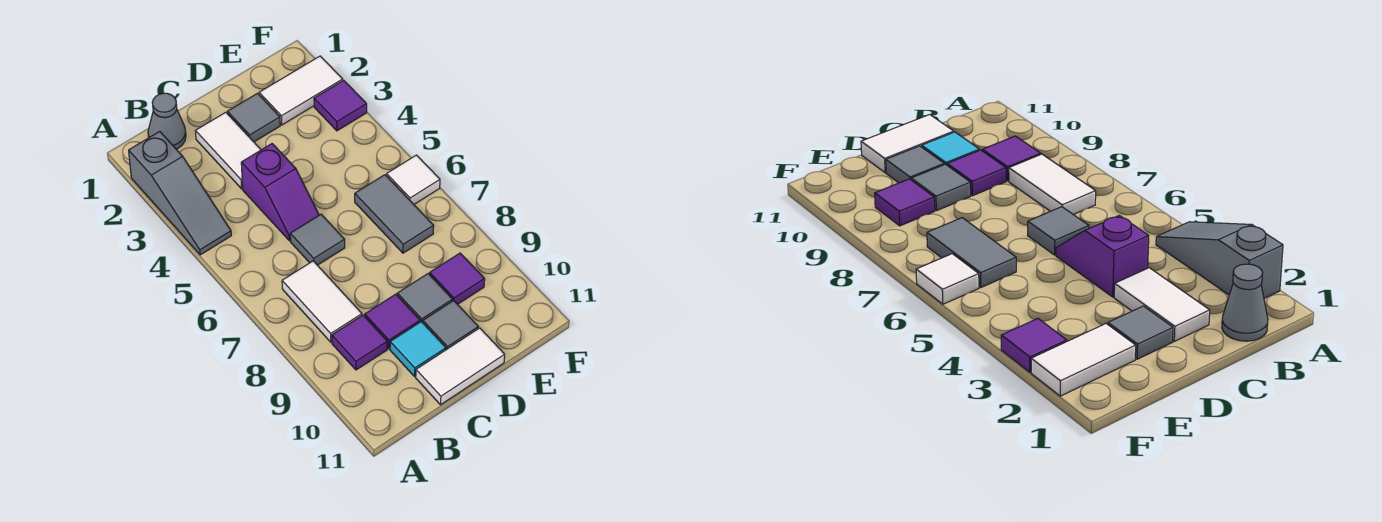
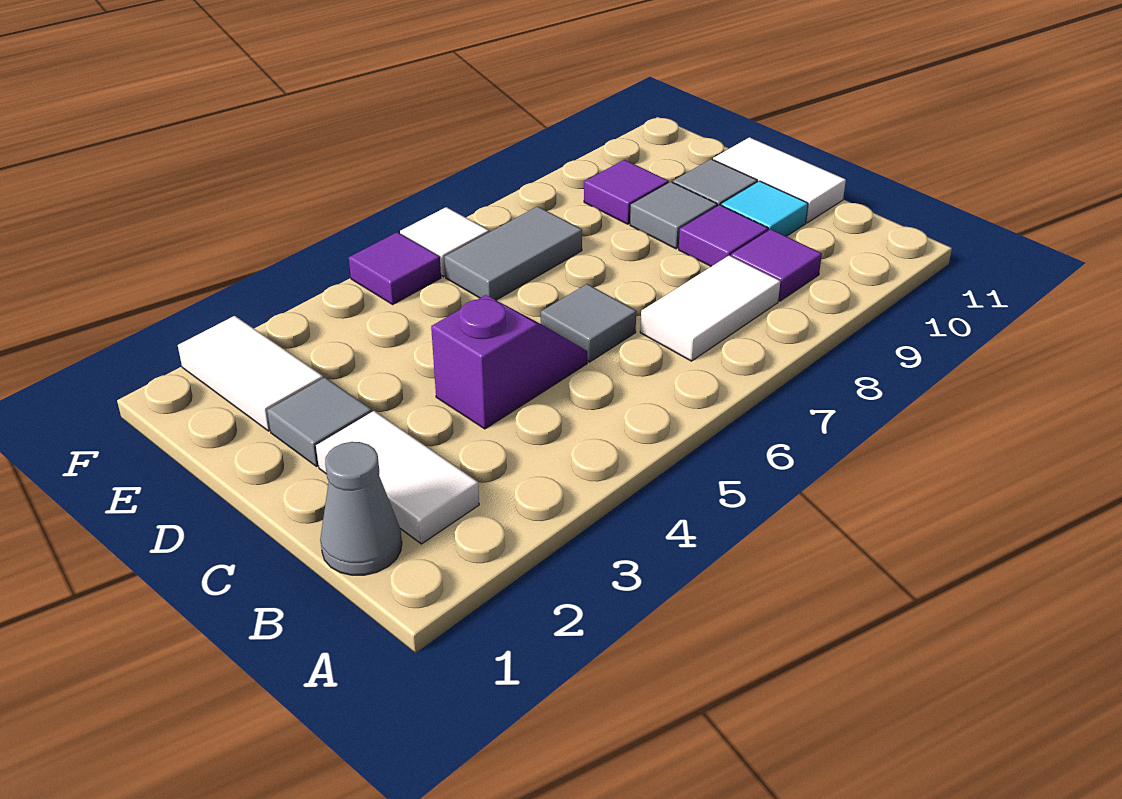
grey slope A2:A4 level 1 top 2 -> none
white tile C2:C3 level 1 -> white tile B2:C2 level 1
purple tile F3 level 1 -> purple tile F5 level 1

